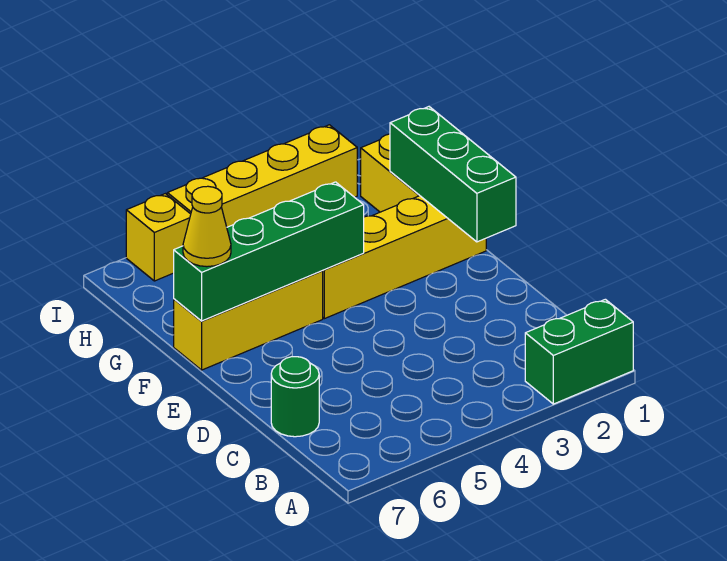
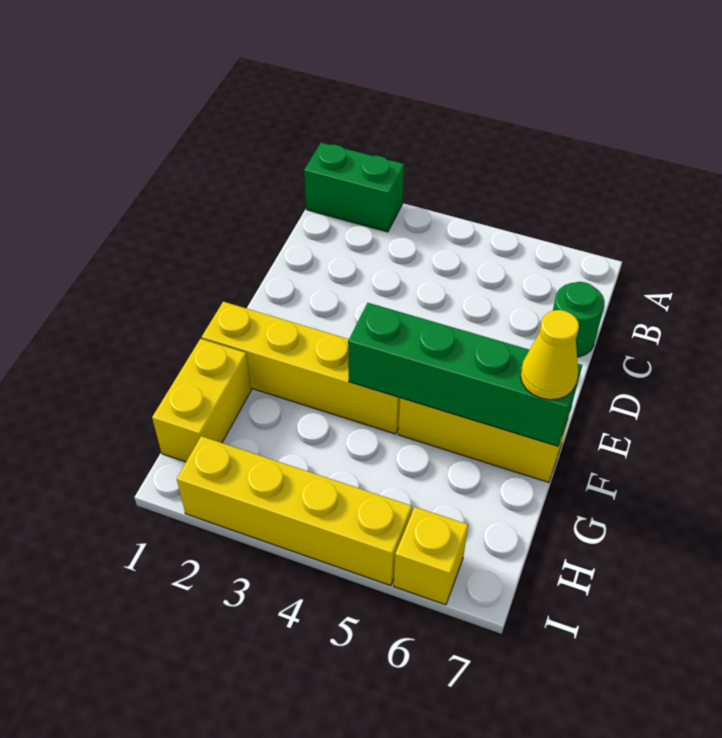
green brick E1:G1 level 2 -> none

